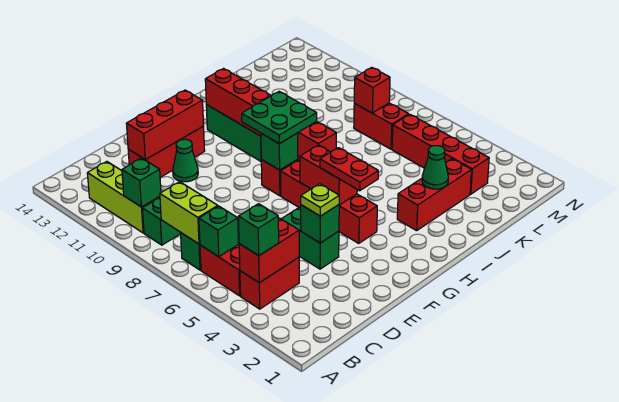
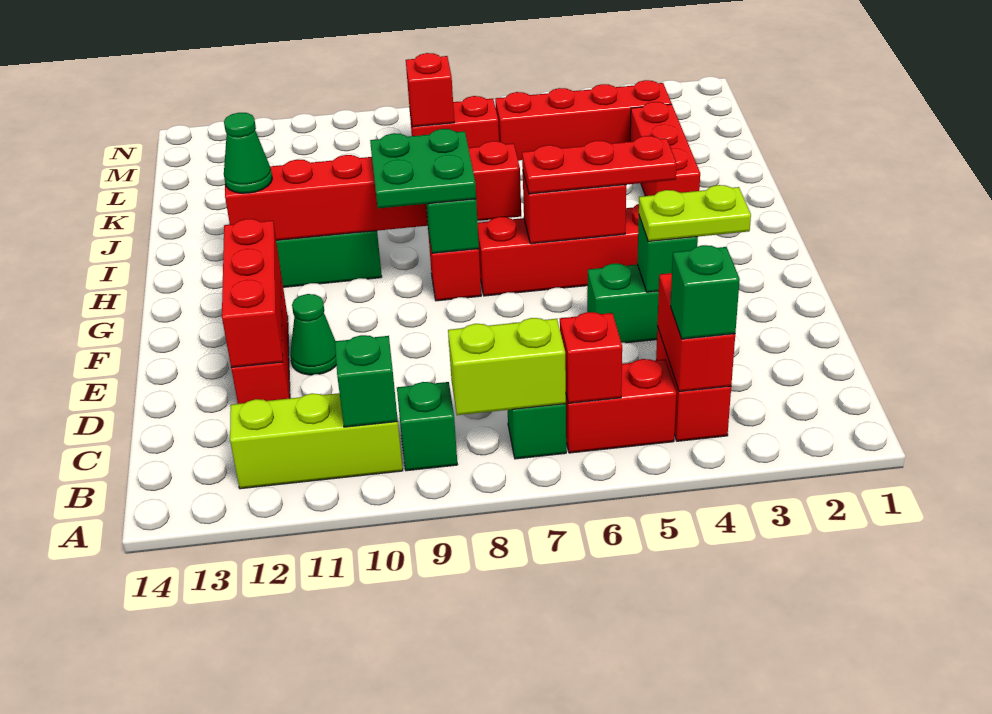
green brick B6 level 2 -> red brick B6 level 2
lime plate E4 level 3 -> lime plate E3:E4 level 3
red plate G4:G5 level 3 -> red plate G4:G6 level 3
green cone J3 level 2 -> green cone H12 level 3

